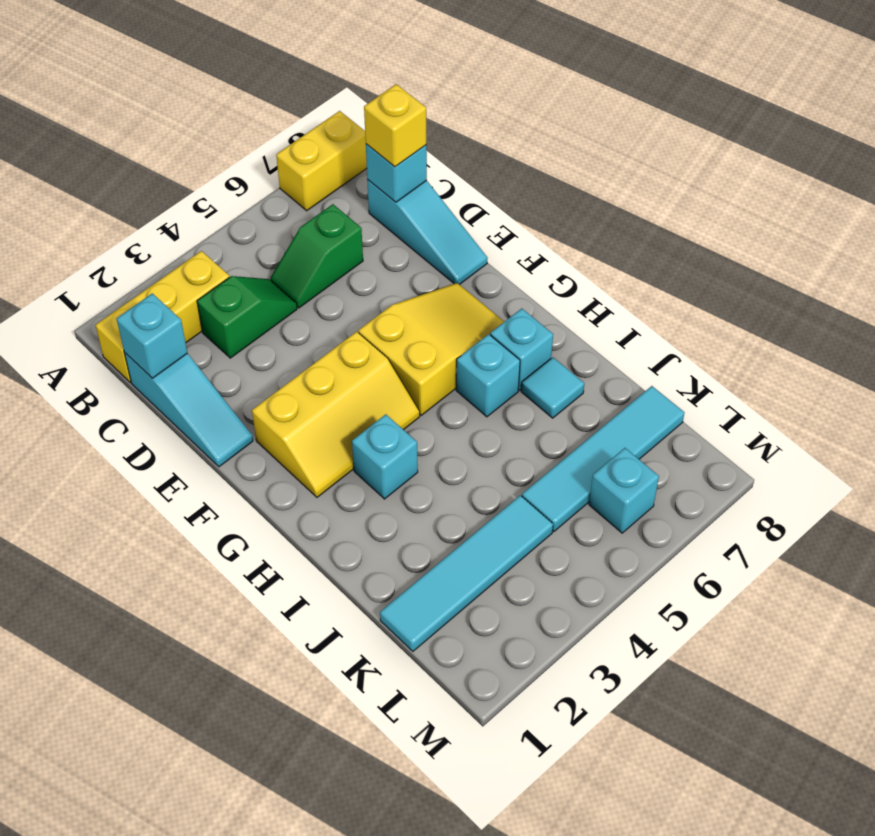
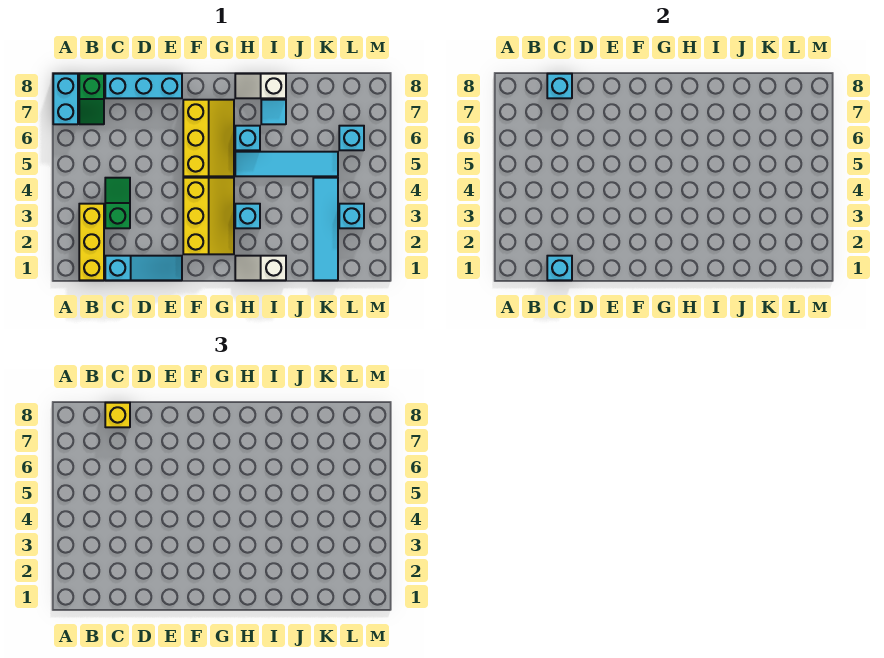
yellow brick A7:A8 level 1 -> cyan brick A7:A8 level 1
green slope C5:C6 level 1 top 6 -> green slope B7:B8 level 1 top 8
cyan slope C8:E8 level 1 top C -> cyan brick C8:E8 level 1
yellow slope F5:G7 level 1 top 5 -> yellow slope F5:G7 level 1 top F
none -> white slope H1:I1 level 1 top I
cyan brick H7 level 1 -> cyan brick L3 level 1
none -> white slope H8:I8 level 1 top I
cyan tile K5:K8 level 1 -> cyan tile H5:K5 level 1

